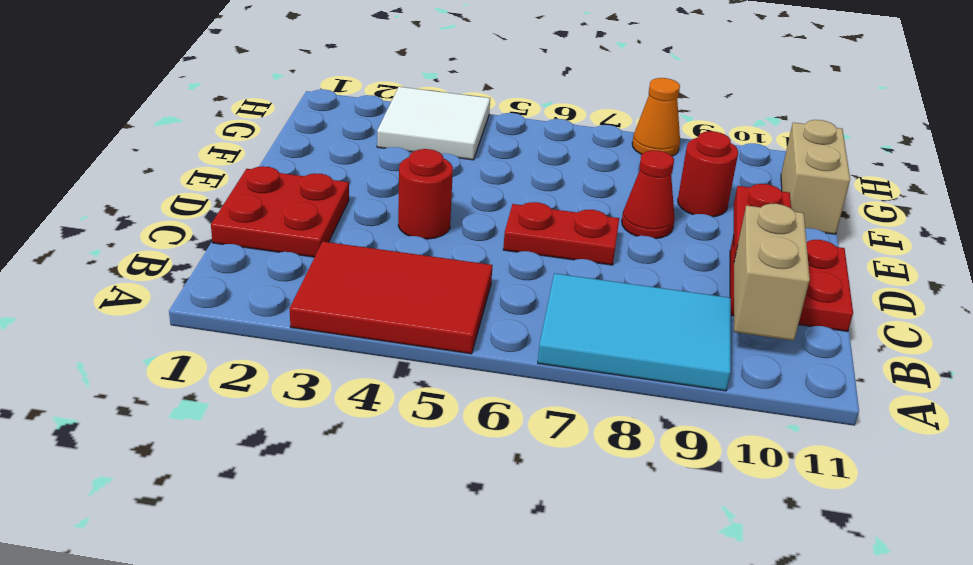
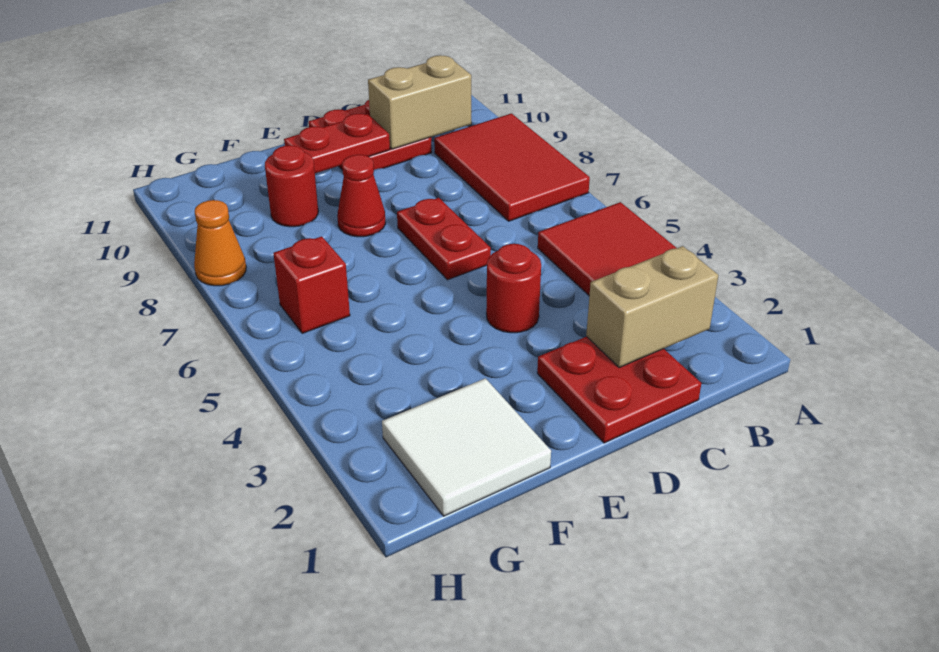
cyan tile A7:B9 level 1 -> red tile A7:B9 level 1
tan brick F11:G11 level 1 -> tan brick B2:C2 level 2
white tile G3:H4 level 1 -> white tile F1:G2 level 1
none -> red brick G6 level 1

